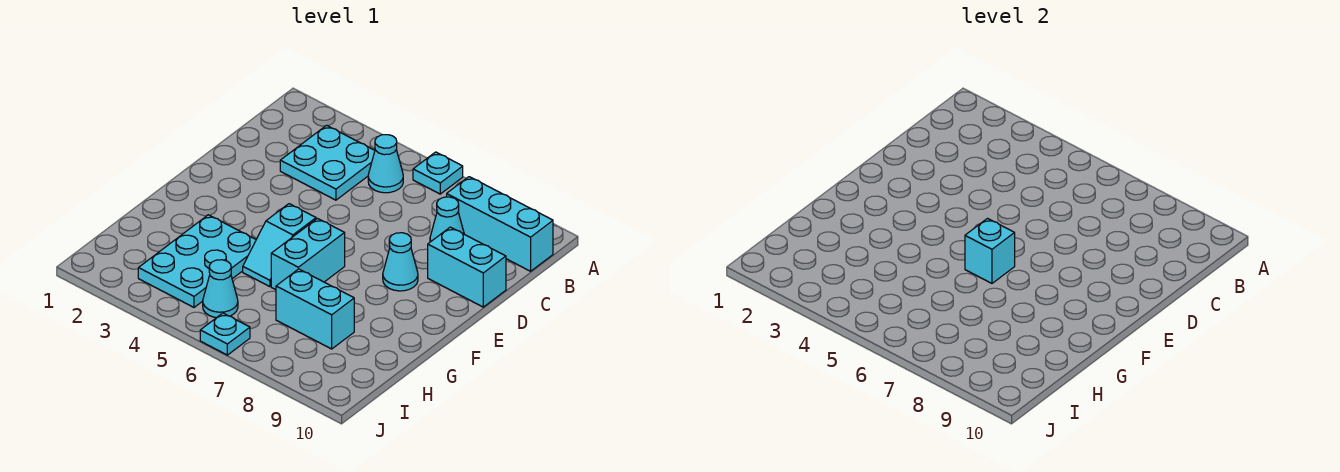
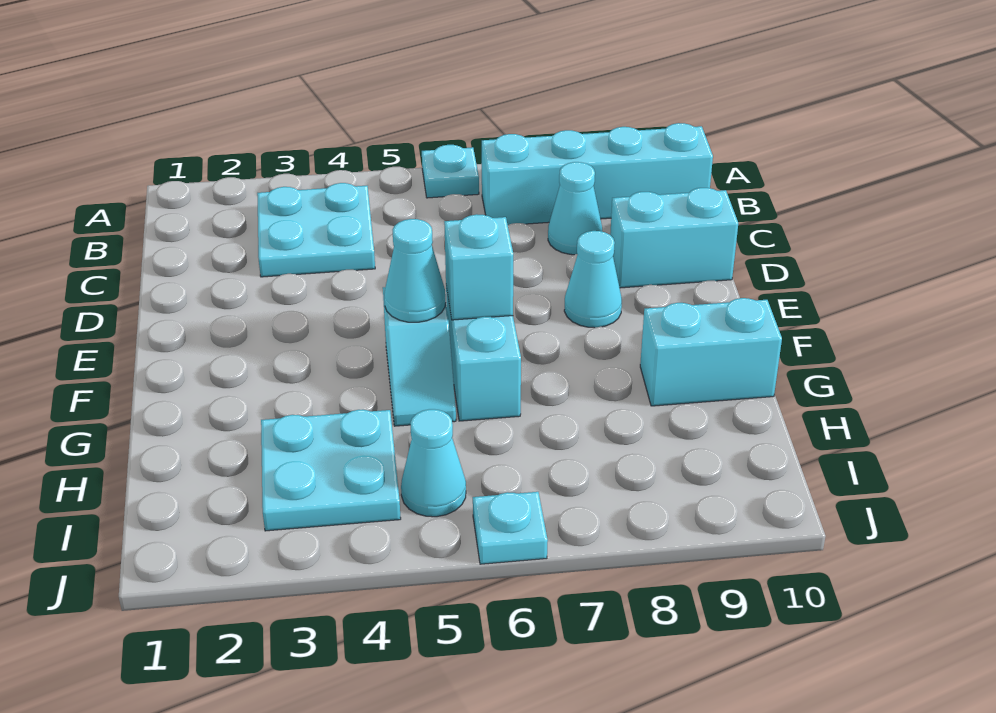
cyan cone B5 level 1 -> cyan cone F5 level 2
cyan brick B8:B10 level 1 -> cyan brick B7:B10 level 1
cyan plate G3:I4 level 1 -> cyan plate H3:I4 level 1
cyan brick H7:H8 level 1 -> cyan brick G9:G10 level 1

